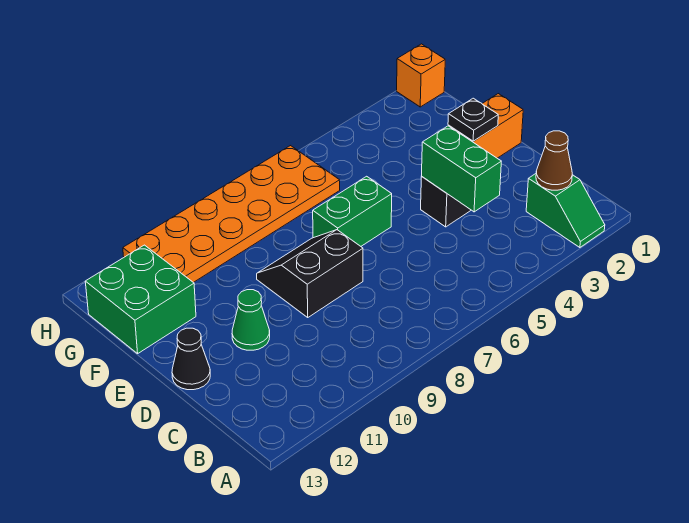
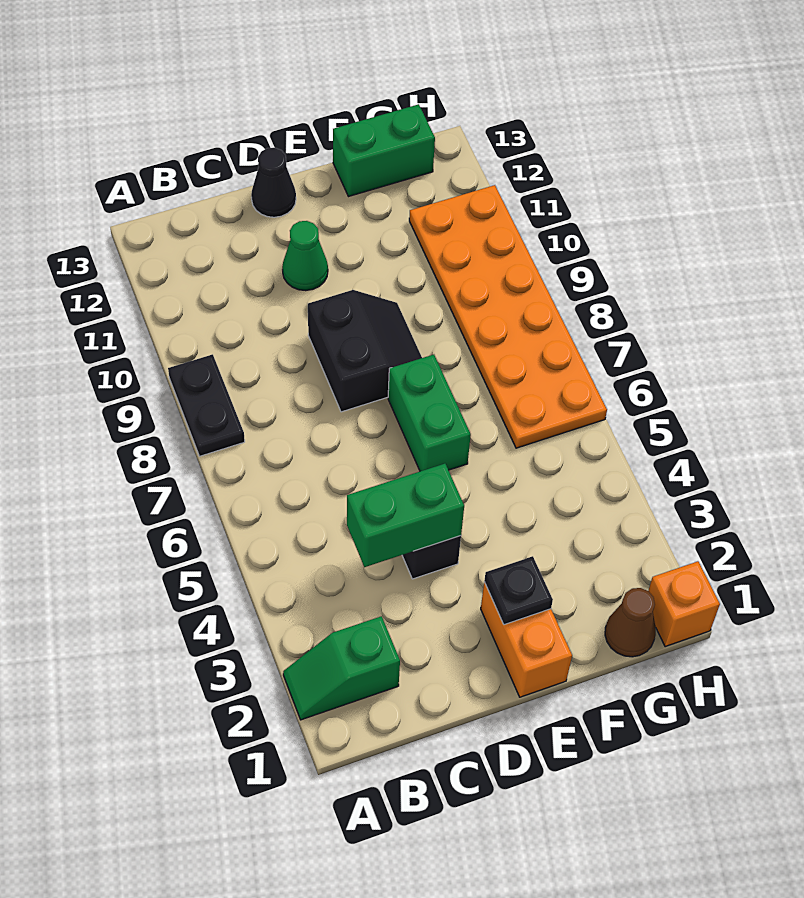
none -> black plate A8:A9 level 1
brown cone B2 level 2 -> brown cone G1 level 1
green brick F12:G13 level 1 -> green brick F13:G13 level 1

